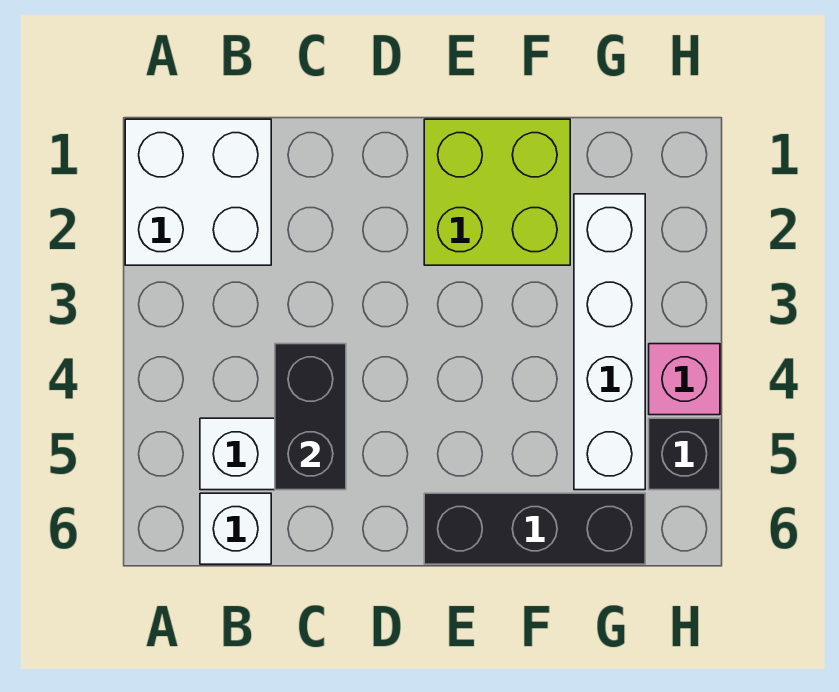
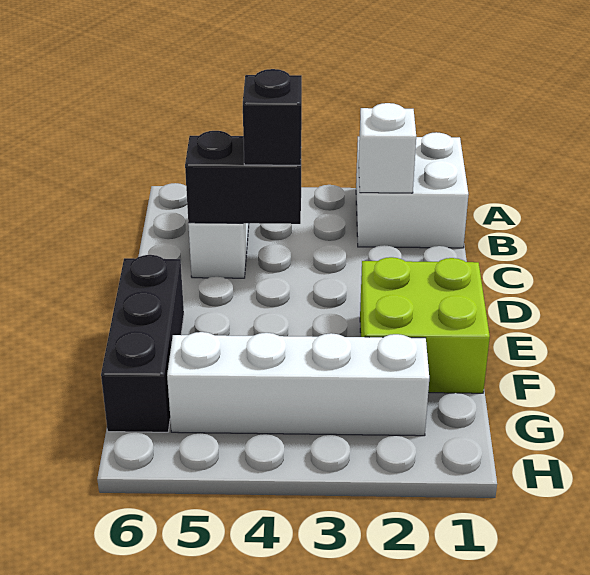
white brick B6 level 1 -> white brick B2 level 2
pink brick H4 level 1 -> none
black brick H5 level 1 -> black brick C4 level 3

